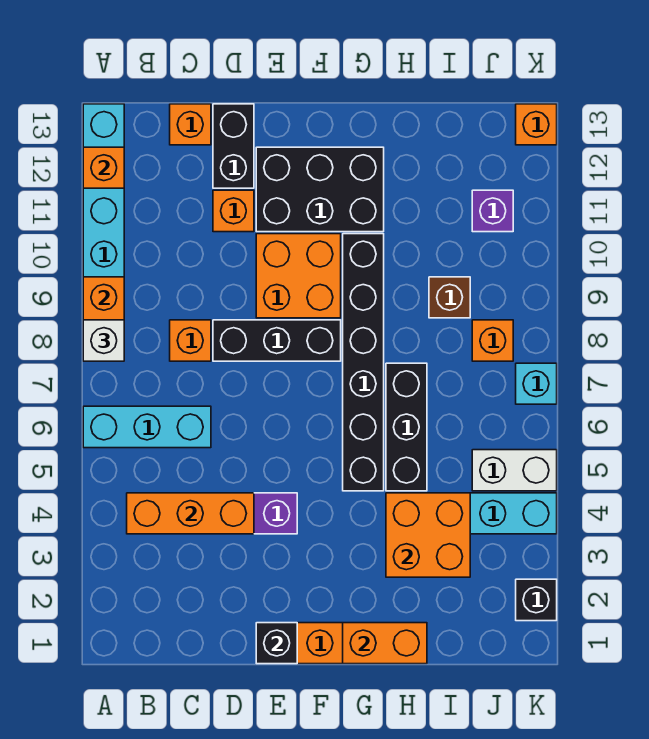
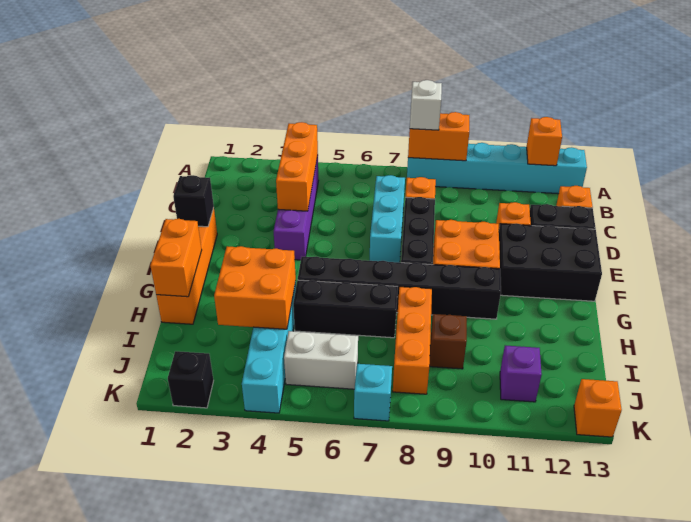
cyan brick A6:C6 level 1 -> cyan brick C7:E7 level 1
black brick E11:G12 level 1 -> black brick E11:F13 level 1
white brick J5:K5 level 1 -> white brick J5:J6 level 1
orange brick J8 level 1 -> orange brick H8:J8 level 1

